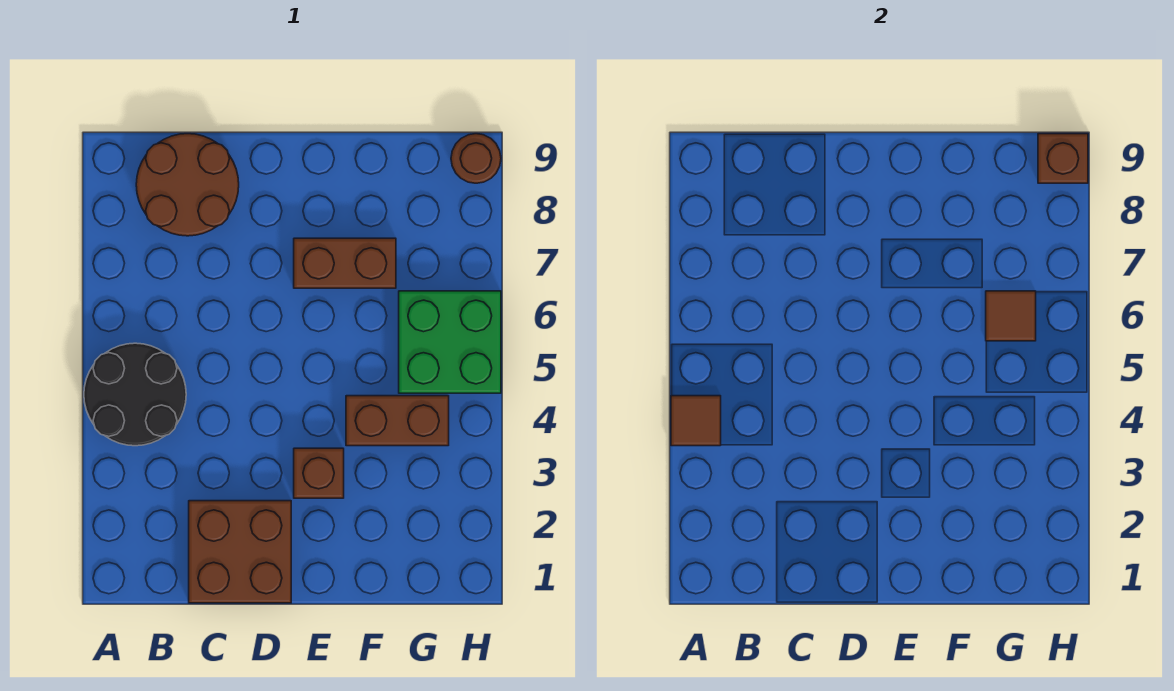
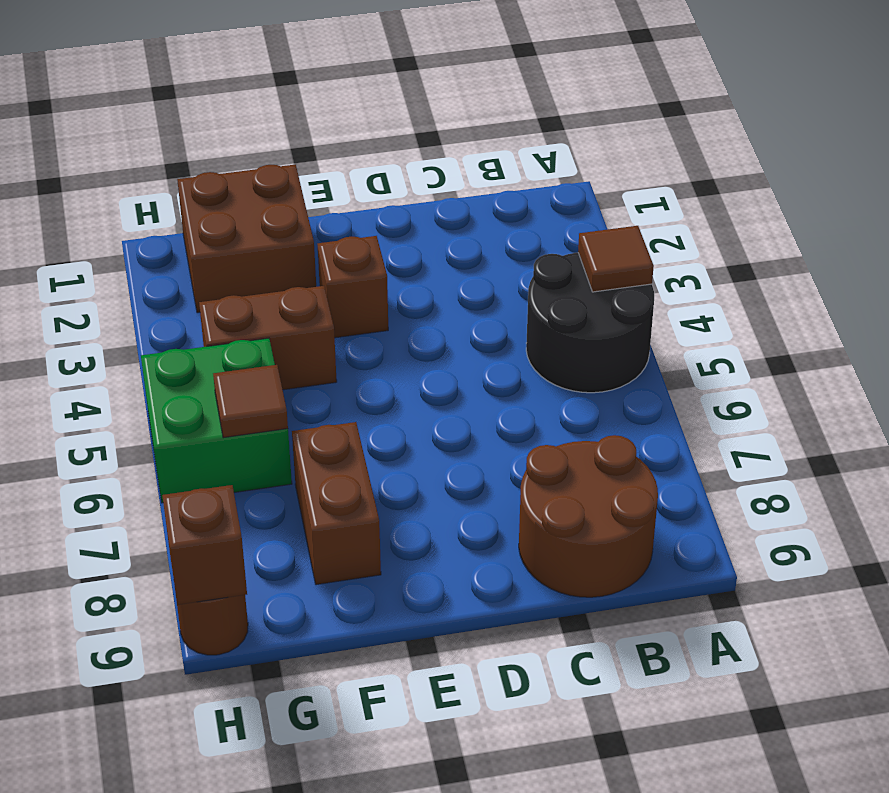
brown brick C1:D2 level 1 -> brown brick F1:G2 level 1
brown brick E7:F7 level 1 -> brown brick F7:F8 level 1

